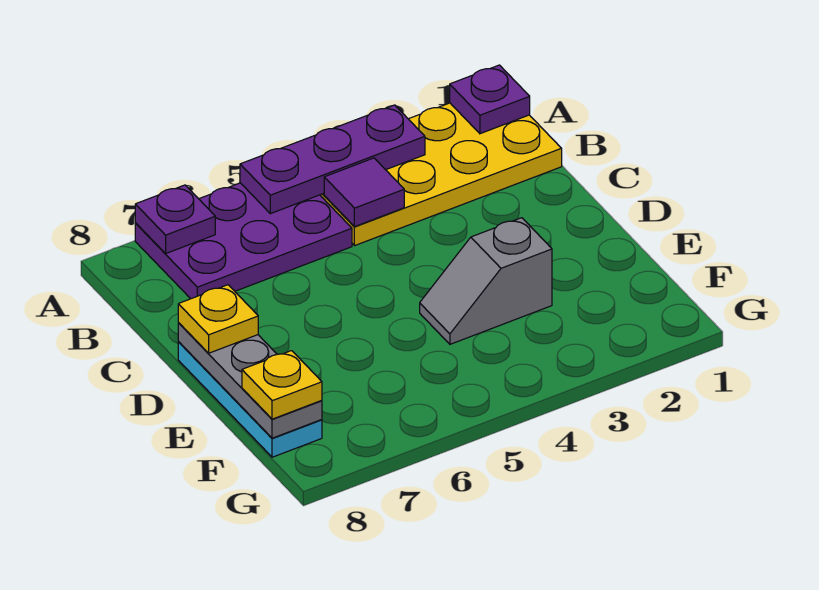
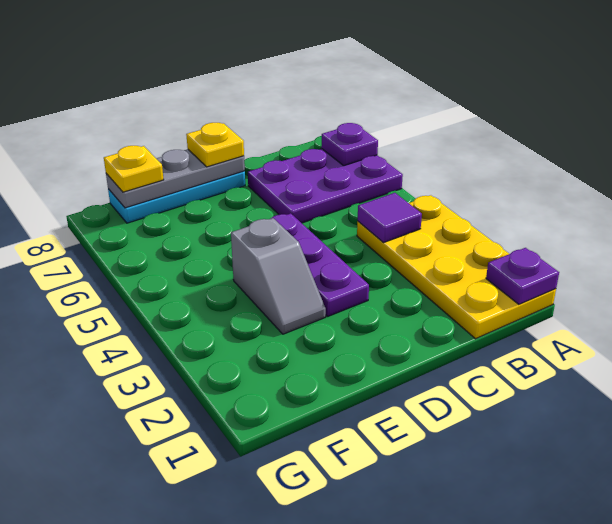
purple plate A3:A5 level 2 -> purple plate D3:D5 level 1
purple plate A5:B7 level 1 -> purple plate A6:C7 level 1
grey slope E3:E4 level 1 top 3 -> grey slope E3:E4 level 1 top 4

